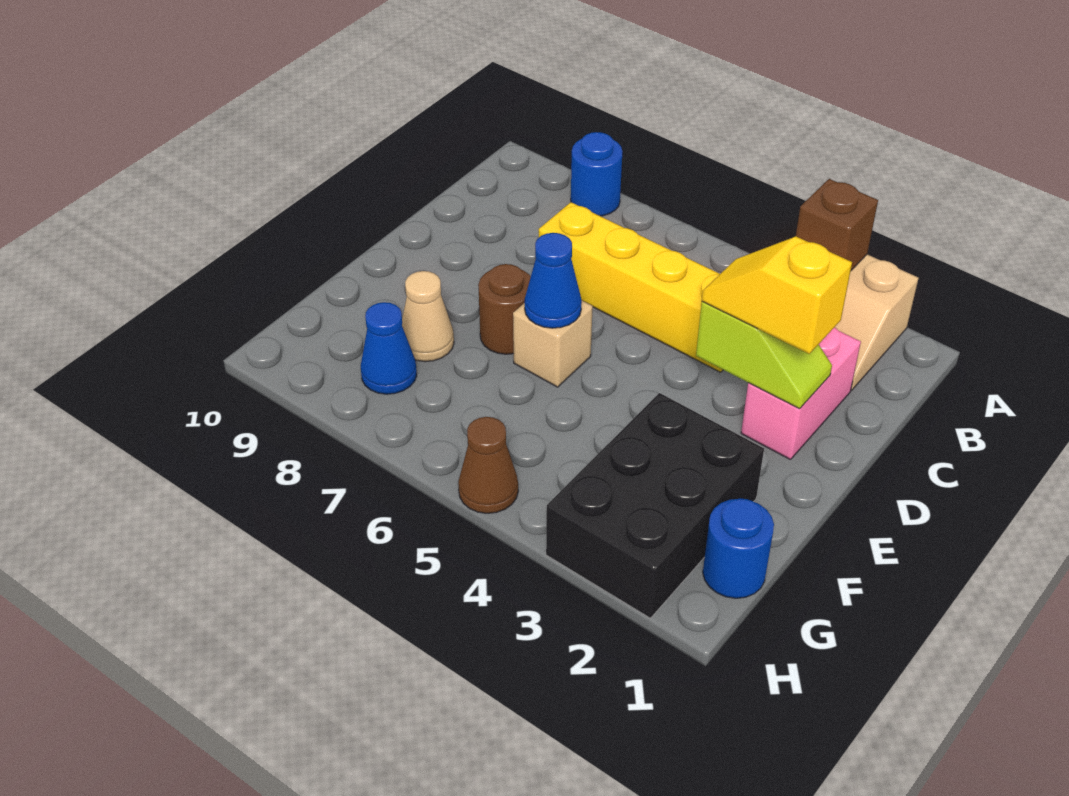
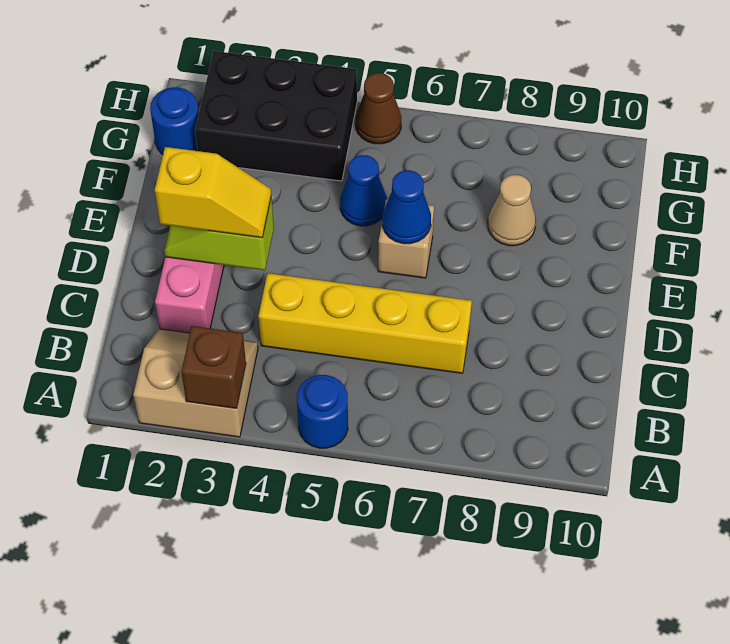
blue round brick A8 level 1 -> blue round brick A5 level 1
brown round brick E7 level 1 -> none
black brick F2:H3 level 1 -> black brick G2:H4 level 1
blue cone G8 level 1 -> blue cone F5 level 1

